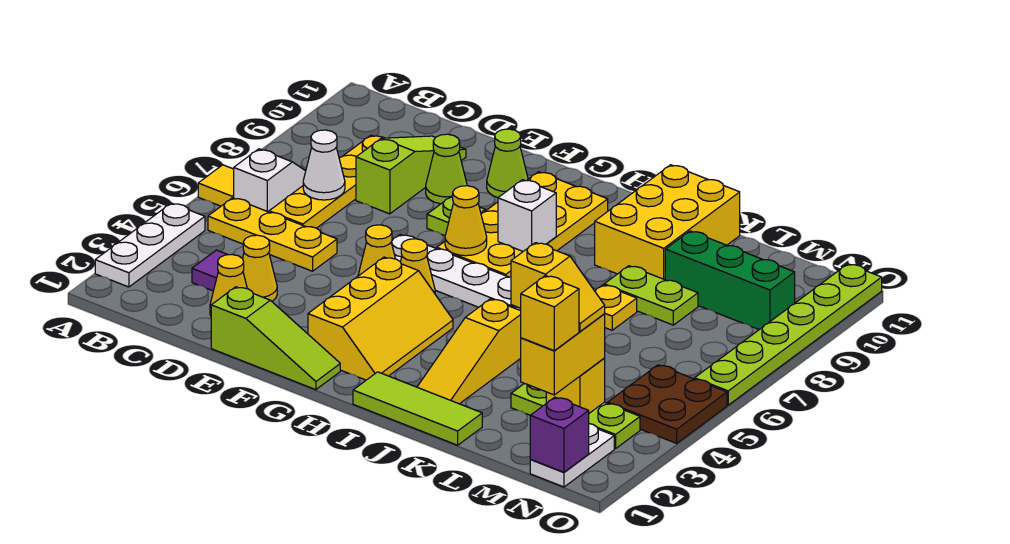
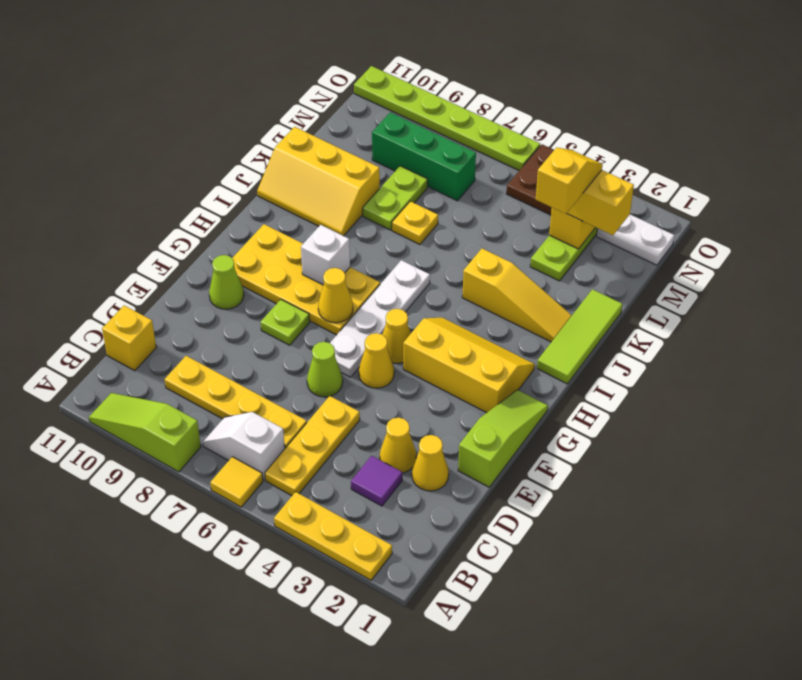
white plate A2:A4 level 1 -> yellow plate A2:A4 level 1
white cone C7 level 2 -> none
lime slope D8:D10 level 1 top 8 -> lime slope A8:A10 level 1 top 8
lime cone E9 level 1 -> lime cone E6 level 1
yellow brick J9:K11 level 1 -> yellow slope J9:K11 level 1 top K
green brick L9:N9 level 1 -> green brick M7:M9 level 1
yellow brick M2 level 4 -> yellow brick C11 level 1
purple brick N1 level 2 -> none

